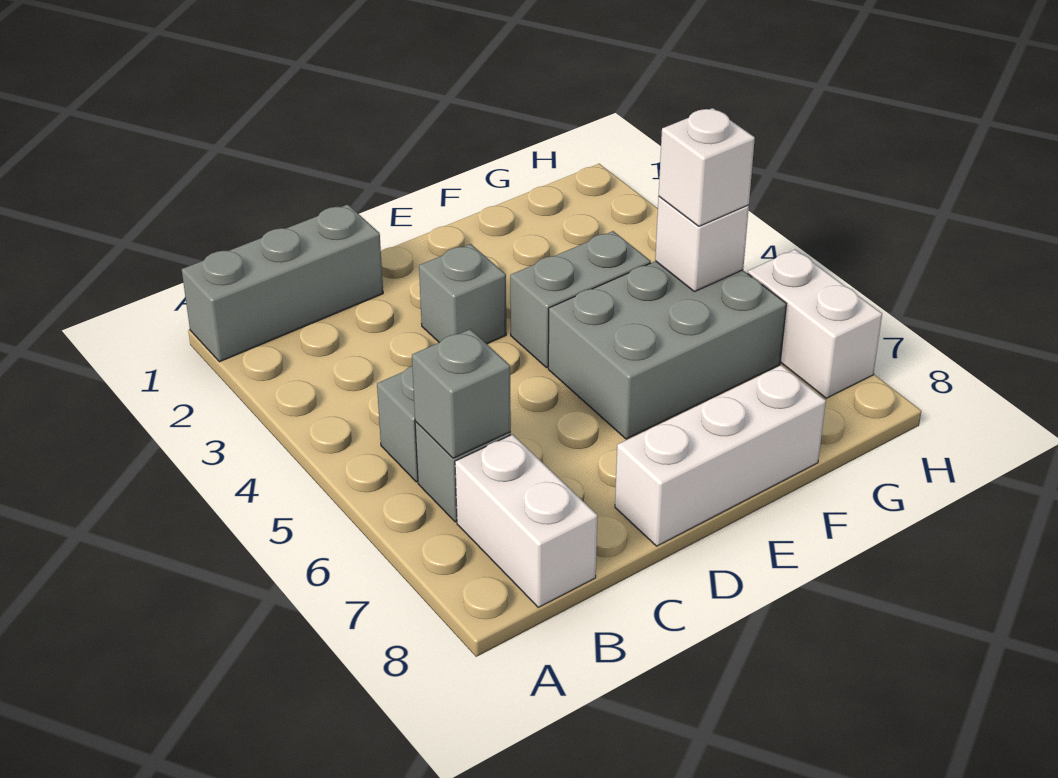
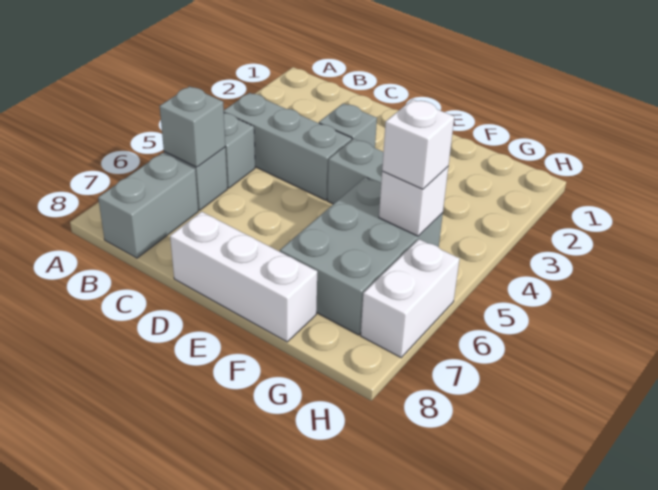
grey brick A1:C1 level 1 -> grey brick B4:D4 level 1
white brick B7:B8 level 1 -> grey brick B7:B8 level 1
grey brick E5:G6 level 1 -> grey brick F5:G7 level 1

